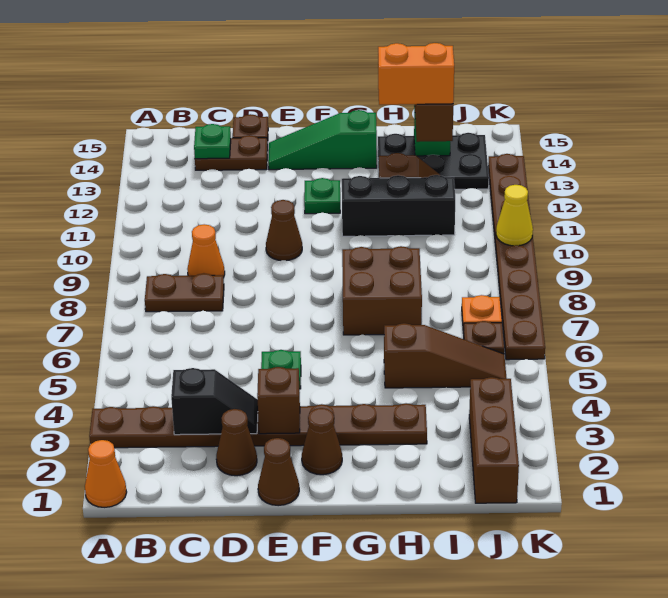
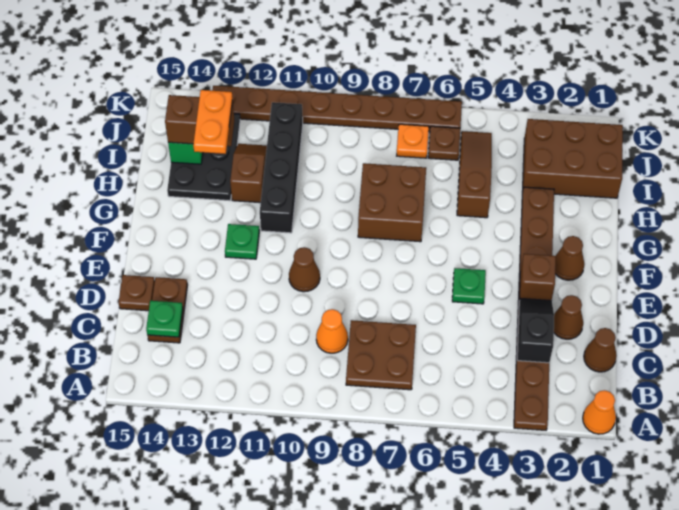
brown plate B8:C8 level 1 -> brown plate B7:C8 level 1
brown cone E1 level 1 -> brown cone C1 level 1
green slope E14:G14 level 1 top G -> none
black brick G11:I11 level 1 -> black brick G11:J11 level 1
orange brick H13:I13 level 4 -> orange plate H13:I13 level 4
brown brick J1:J3 level 1 -> brown brick I1:J3 level 1
yellow cone K10 level 2 -> none

